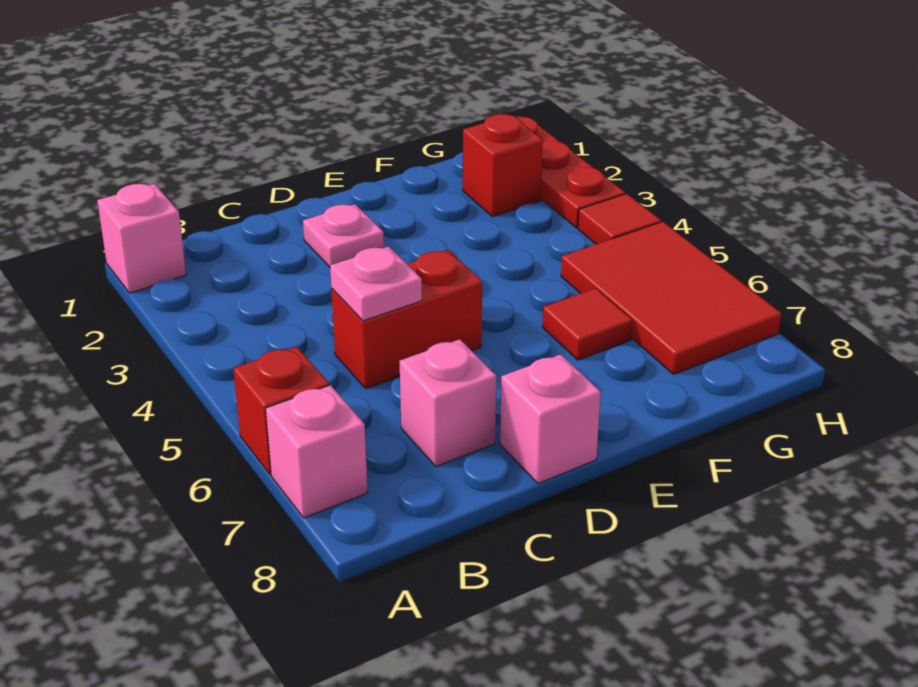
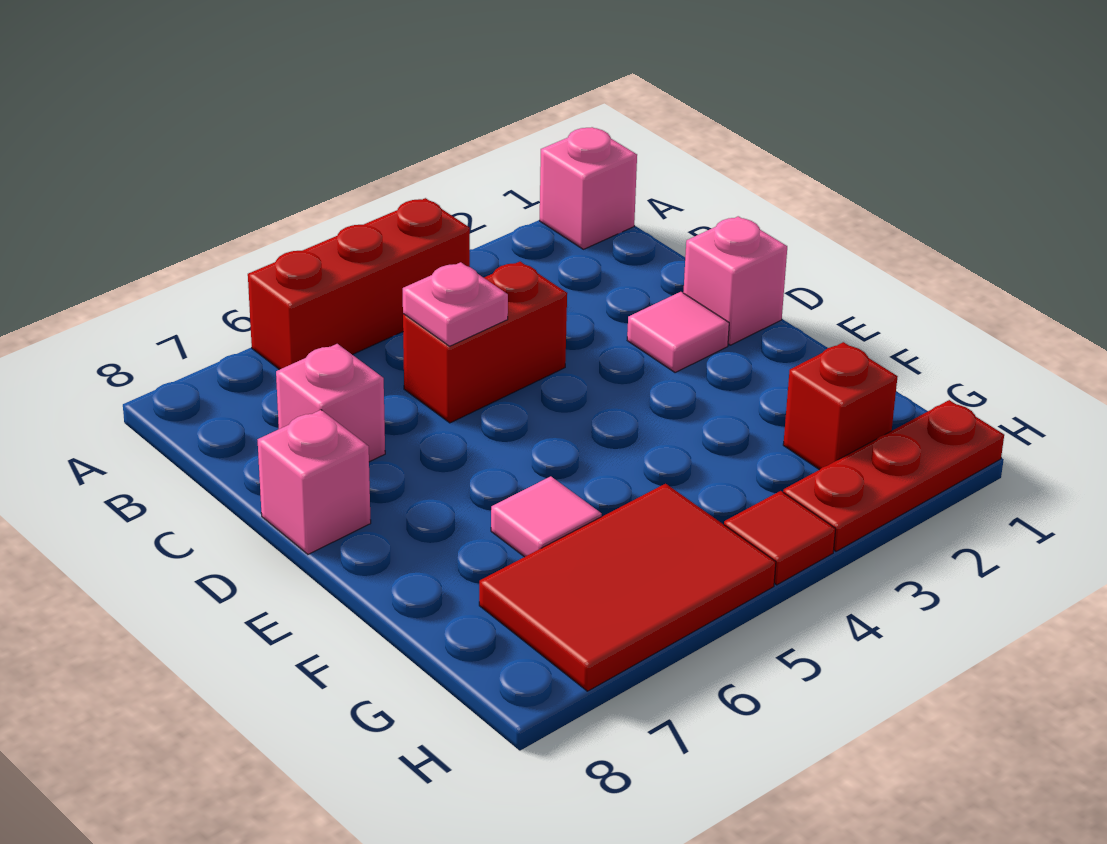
red brick A6 level 1 -> red brick A4:A6 level 1
pink brick A7 level 1 -> pink brick D1 level 1
red brick C5:D5 level 1 -> red brick C4:C5 level 1
pink plate D2 level 1 -> pink tile D2 level 1
red tile F6 level 1 -> pink tile F6 level 1

